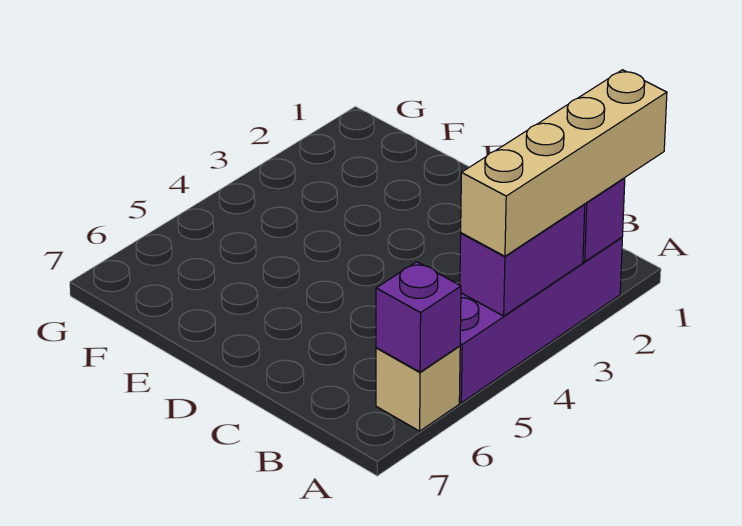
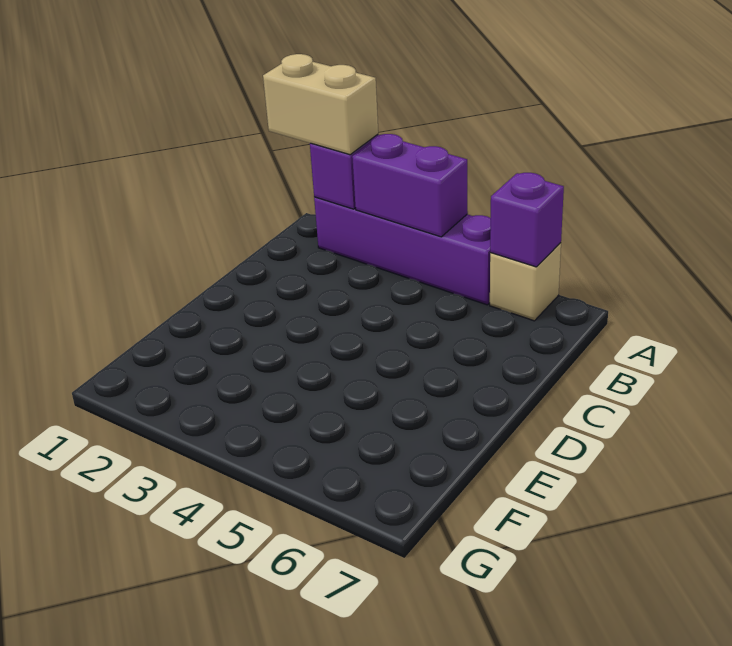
tan brick A1:A4 level 3 -> tan brick A1:A2 level 3

